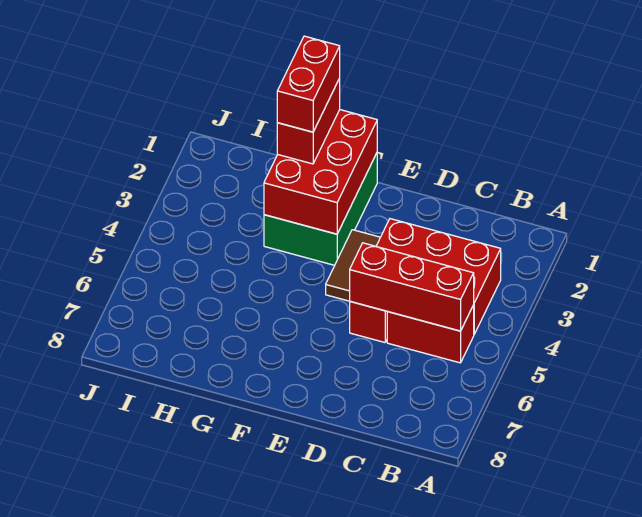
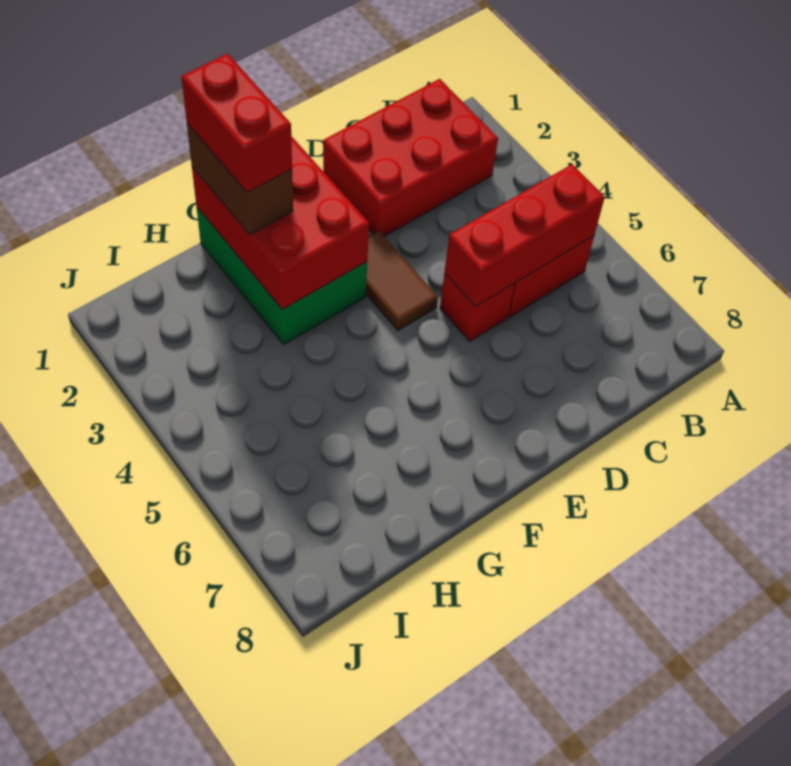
red brick B3:D4 level 1 -> red brick B1:D2 level 1
red brick G1:G2 level 3 -> brown brick G1:G2 level 3

